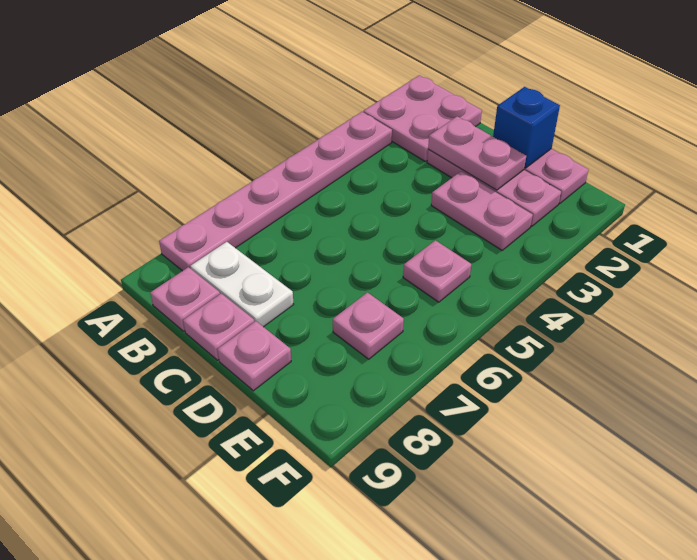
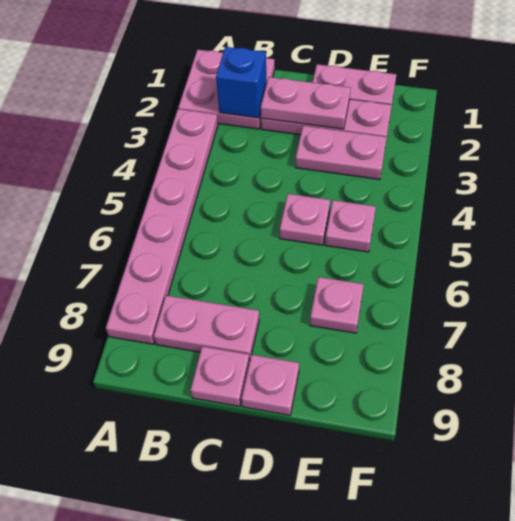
white plate B8:C8 level 1 -> pink plate B8:C8 level 1
pink plate B9 level 1 -> pink plate D5 level 1
blue brick D1 level 2 -> blue brick B2 level 2

